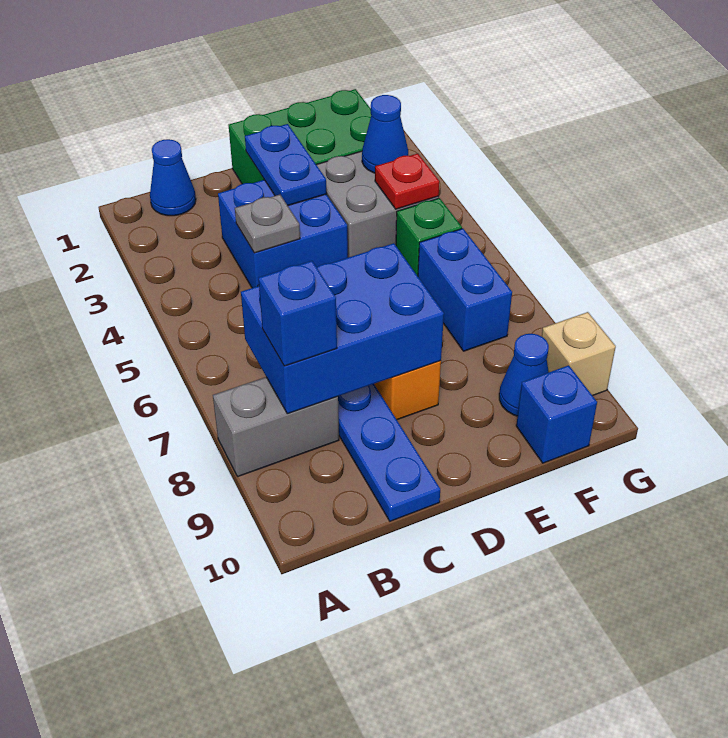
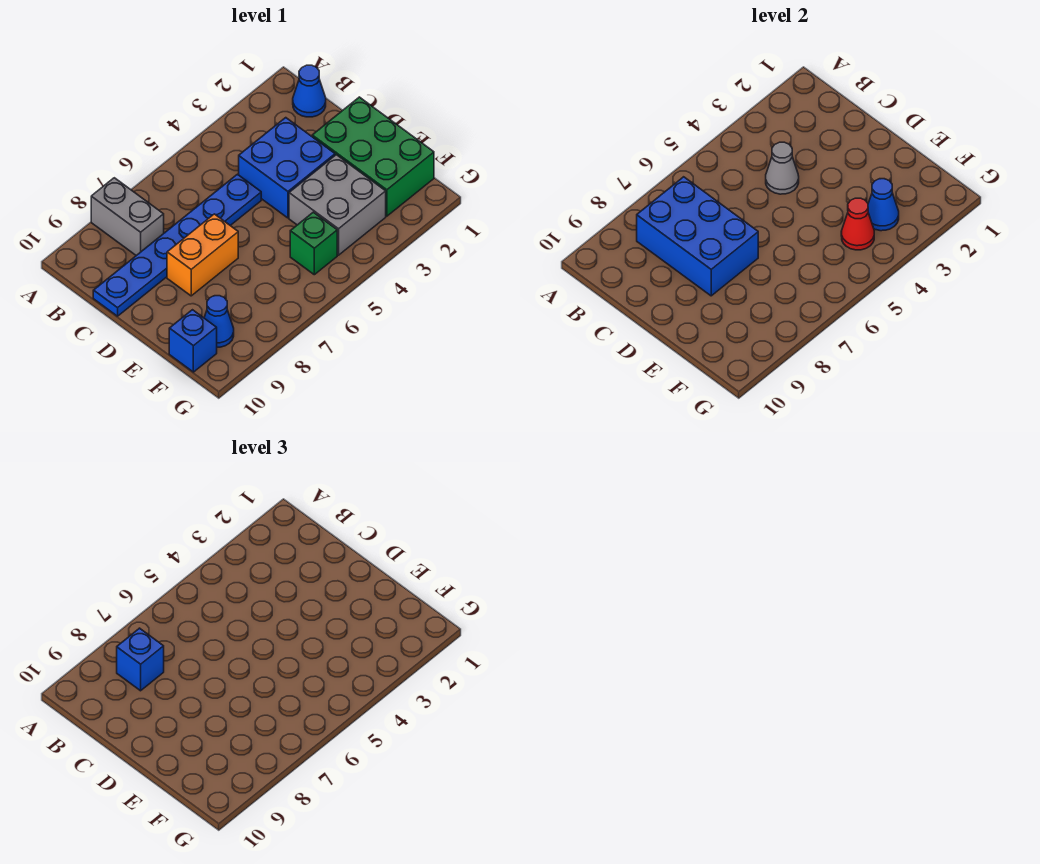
grey plate C4 level 2 -> grey cone C4 level 2
blue plate D2:D3 level 2 -> none
red plate F4 level 2 -> red cone F4 level 2
blue brick F6:F7 level 1 -> none
tan brick G9 level 1 -> none

